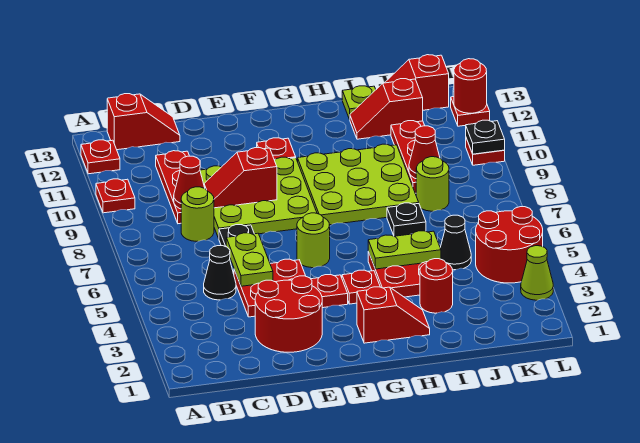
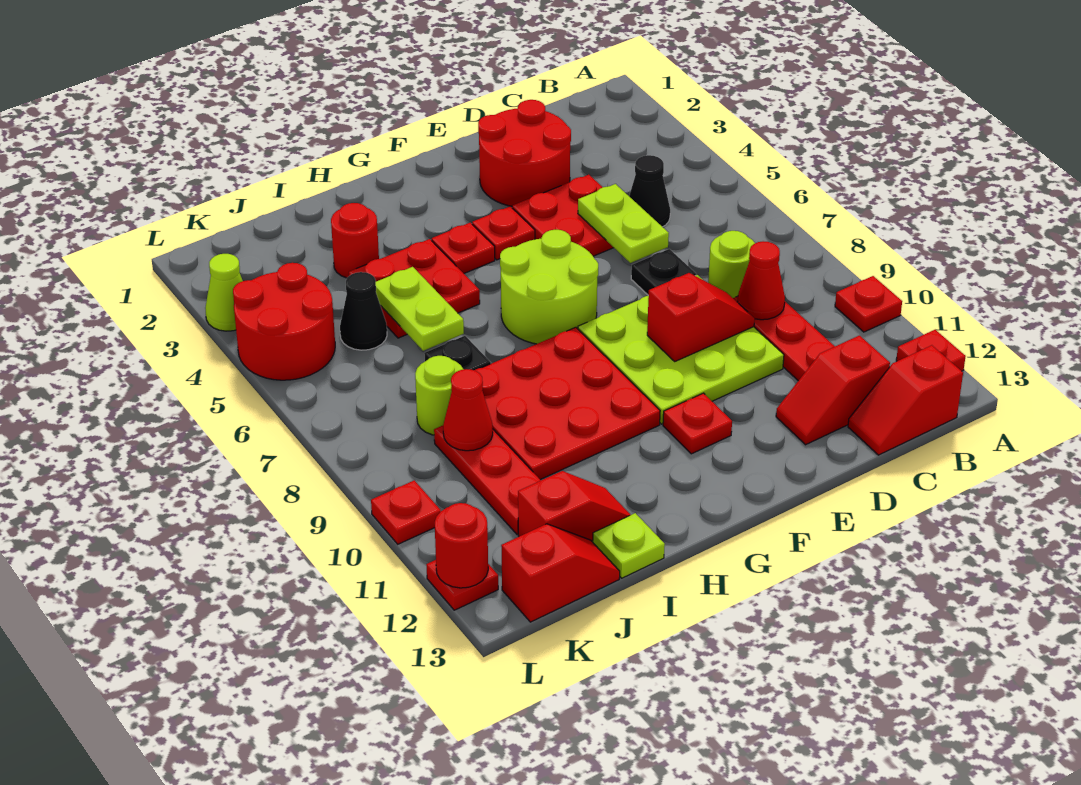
lime round brick F6 level 1 -> lime round brick F6:G7 level 1
red slope G2:H2 level 1 top G -> red slope C12:D12 level 1 top C
lime plate G8:I10 level 1 -> red plate G8:I10 level 1
lime plate H5:I5 level 2 -> lime plate I5:I6 level 2
black plate L10 level 2 -> none

